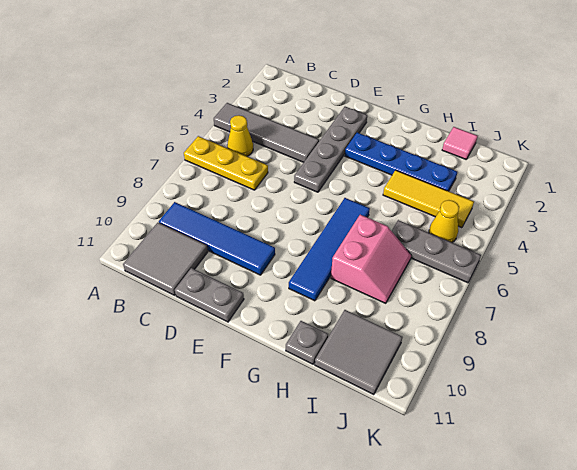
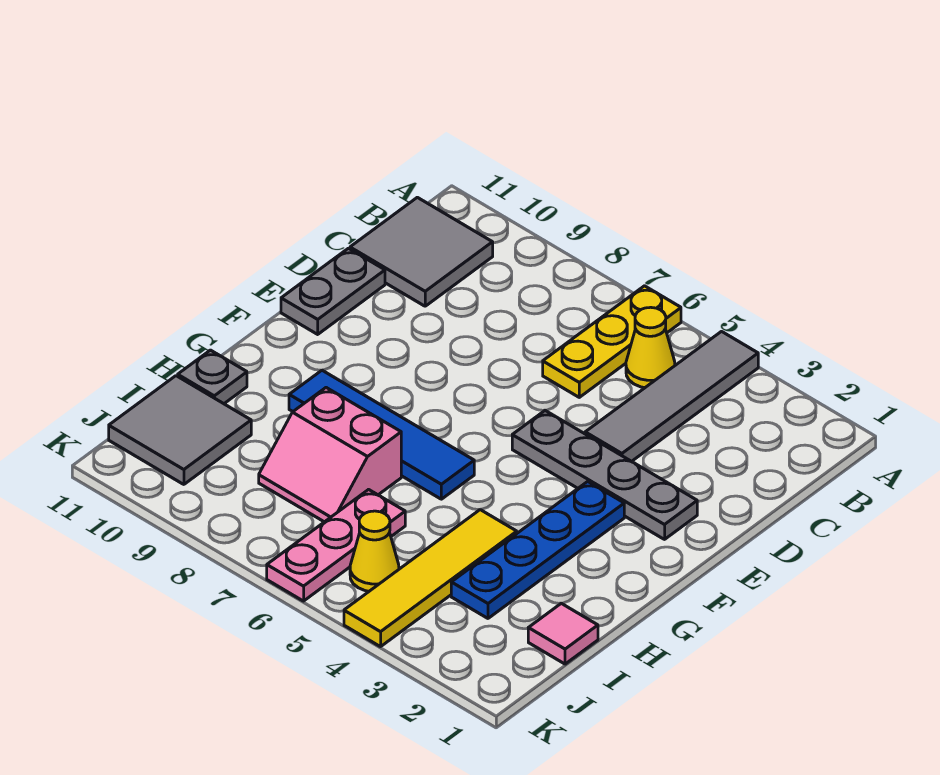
blue tile B9:E9 level 1 -> none
yellow tile H4:J4 level 1 -> yellow tile H4:K4 level 1
grey plate I6:K6 level 1 -> pink plate I6:K6 level 1

